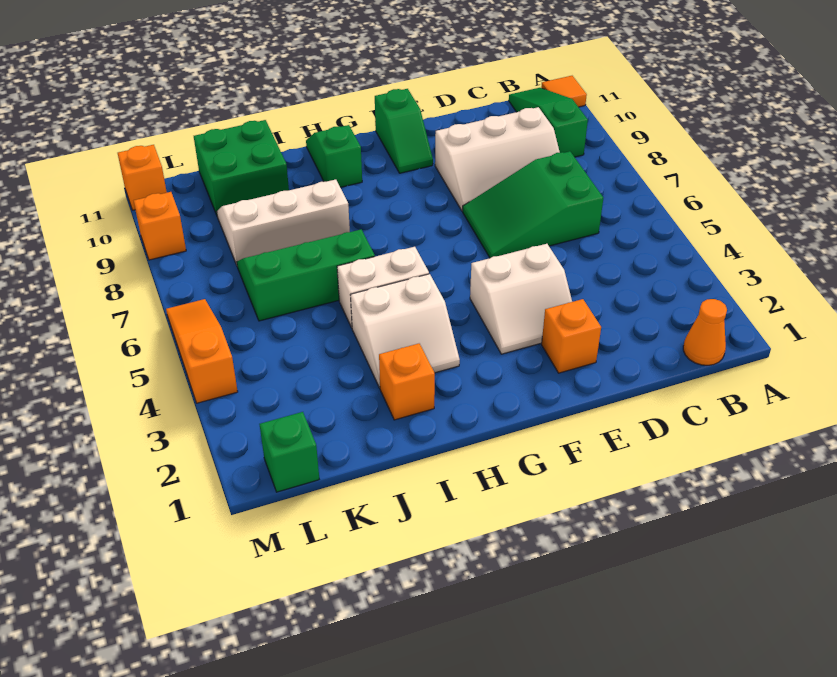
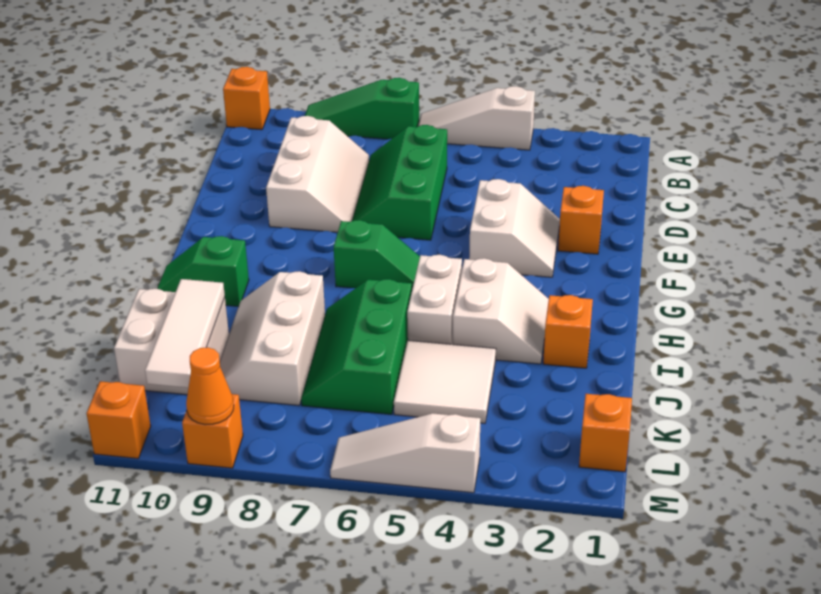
none -> white slope A4:A6 level 1 top 4
orange tile A11 level 1 -> orange brick A11 level 1
orange cone B1 level 1 -> orange cone M9 level 2
green slope B9:B11 level 1 top 9 -> green slope A7:A9 level 1 top 7
green slope C6:E7 level 1 top C -> green slope C6:E7 level 1 top 6
green slope F10:F11 level 1 top 11 -> green slope G6:G7 level 1 top 7
none -> white tile J4:K5 level 1
green brick J10:K11 level 1 -> white brick J10:K11 level 1
none -> white tile J10:L10 level 2
green brick L1 level 1 -> orange brick L1 level 1
orange slope M4:M6 level 1 top 4 -> white slope M4:M6 level 1 top 4

